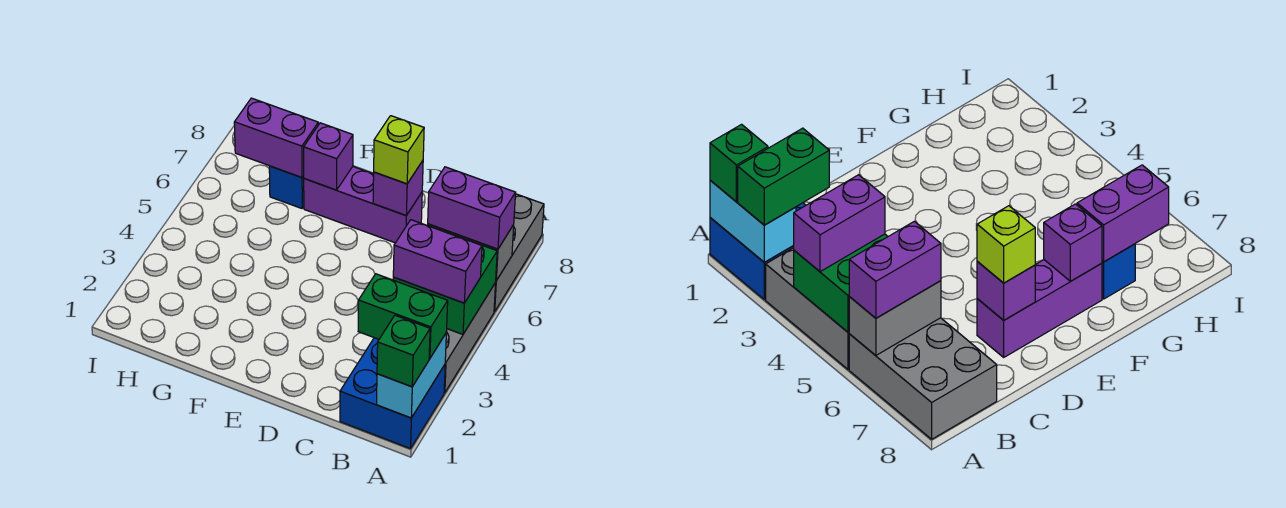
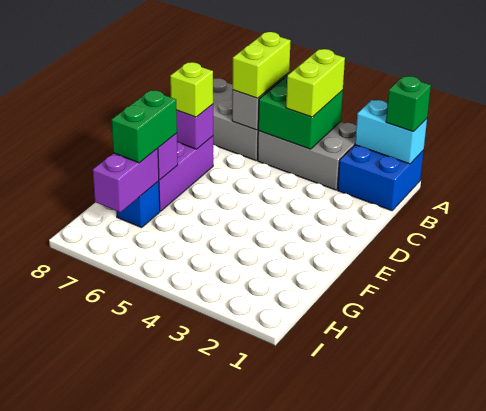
green brick A2:B2 level 3 -> green brick F7:G7 level 3
purple brick A4:B4 level 3 -> lime brick A4:B4 level 3
purple brick A6:B6 level 3 -> lime brick A6:B6 level 3

